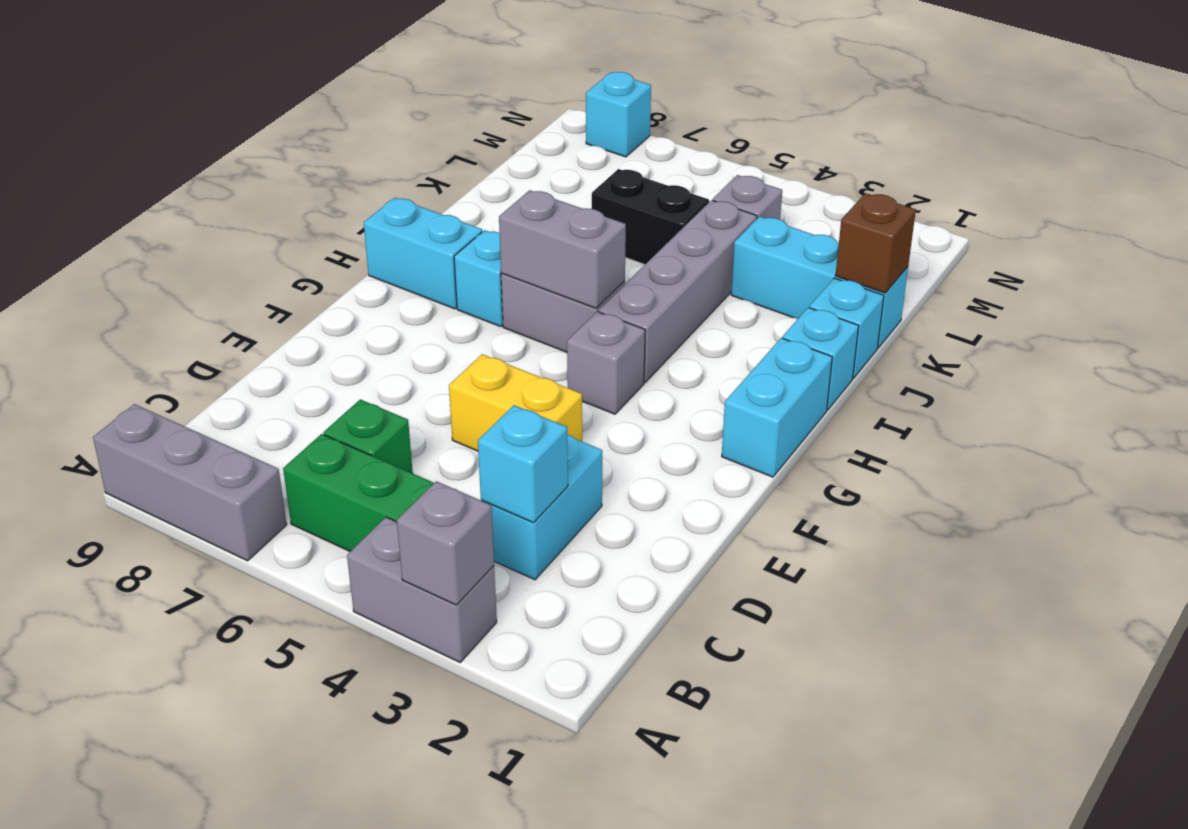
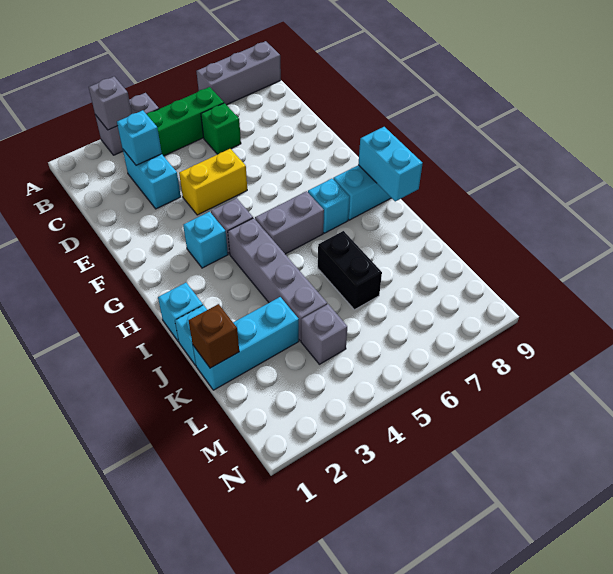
cyan brick G1:H1 level 1 -> cyan brick H9:I9 level 2
grey brick H5:H6 level 2 -> none
black brick K5:K6 level 1 -> black brick J6:K6 level 1
cyan brick N8 level 1 -> cyan brick G3 level 1

